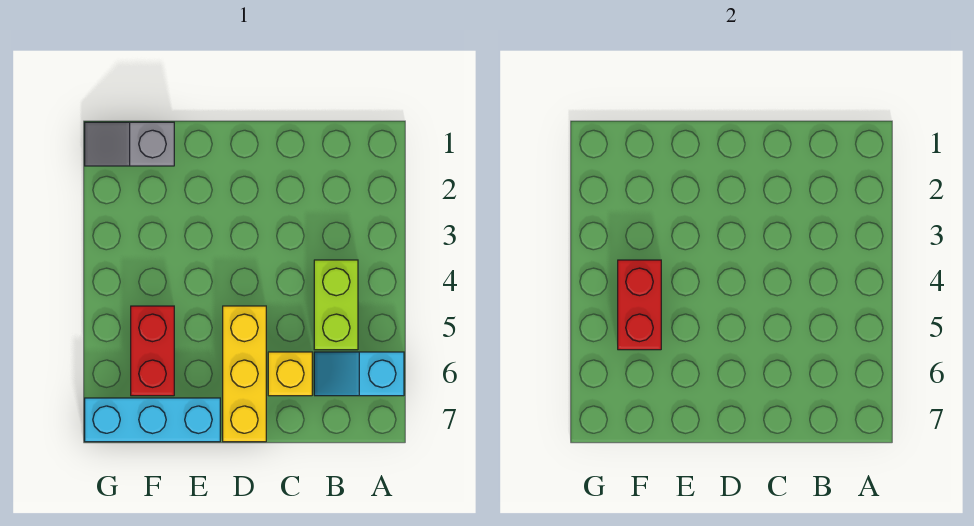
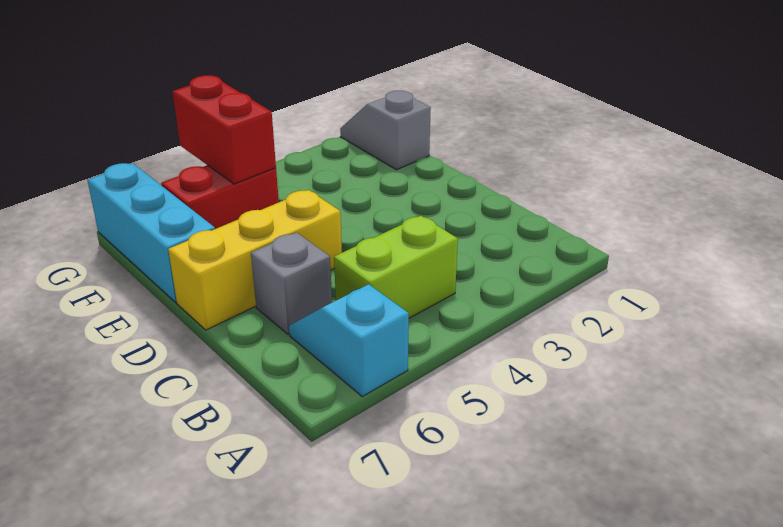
yellow brick C6 level 1 -> grey brick C6 level 1
red brick F4:F5 level 2 -> red brick F5:G5 level 2

